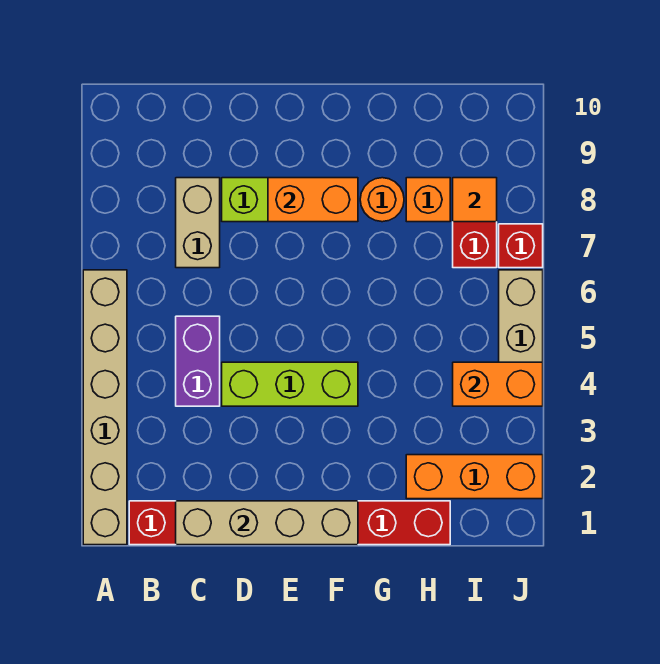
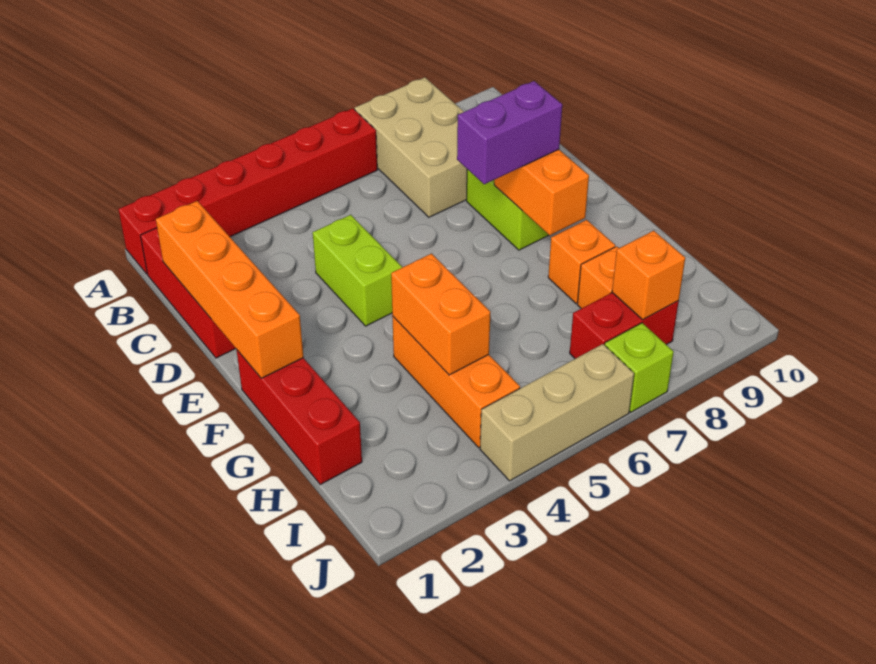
tan brick A1:A6 level 1 -> red brick A1:A6 level 1
tan brick C1:F1 level 2 -> orange brick C1:F1 level 2
purple brick C4:C5 level 1 -> purple brick E7:E8 level 3
tan brick C7:C8 level 1 -> tan brick A7:C8 level 1
lime brick D4:F4 level 1 -> lime brick D4:E4 level 1
orange round brick G8 level 1 -> orange brick G8 level 1
orange brick H2:J2 level 1 -> orange brick G4:I4 level 1
orange brick I4:J4 level 2 -> orange brick G4:H4 level 2
orange tile I8 level 2 -> orange brick I8 level 2
red brick J7 level 1 -> lime brick J7 level 1

